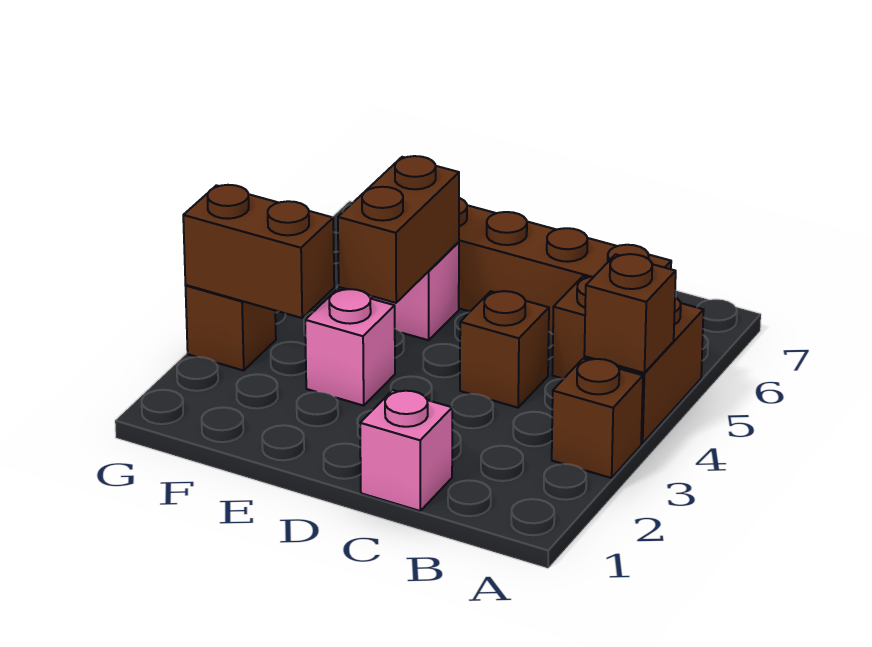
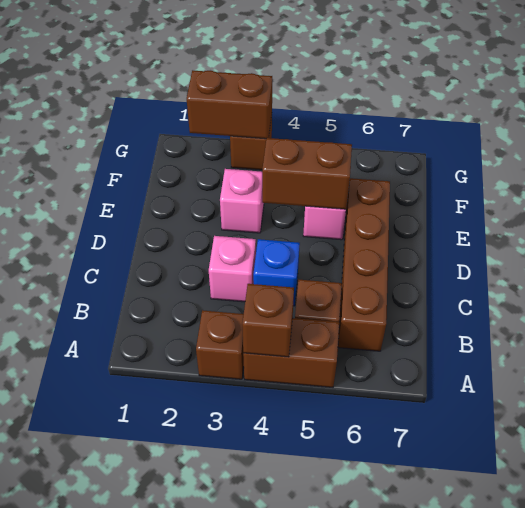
pink brick C1 level 1 -> pink brick C3 level 1
brown brick C4 level 1 -> blue brick C4 level 1
brown brick F3:G3 level 2 -> brown brick G2:G3 level 2

